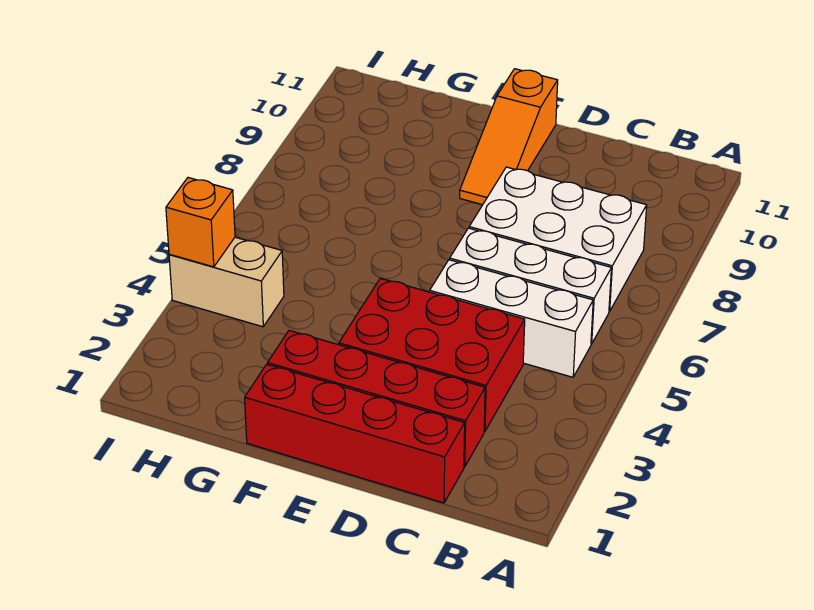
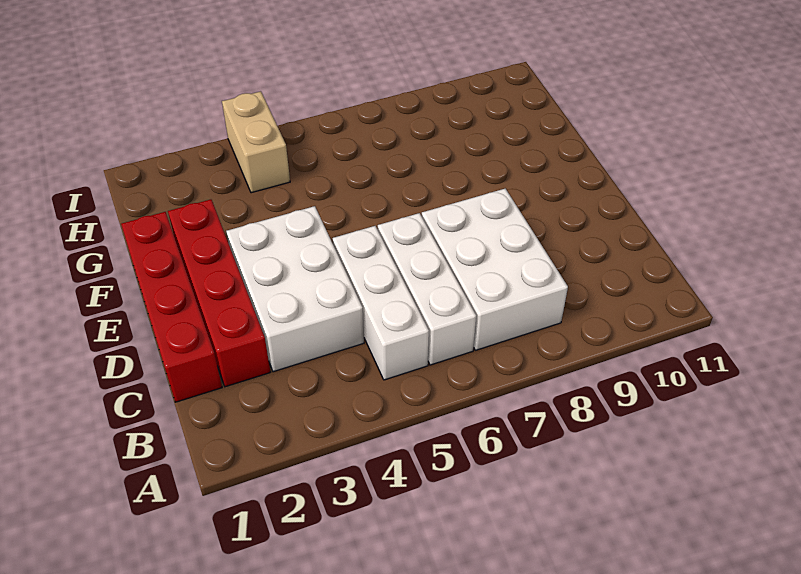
red brick C3:E4 level 1 -> white brick C3:E4 level 1
orange slope E9:E11 level 1 top 11 -> none
orange brick I4 level 2 -> none

